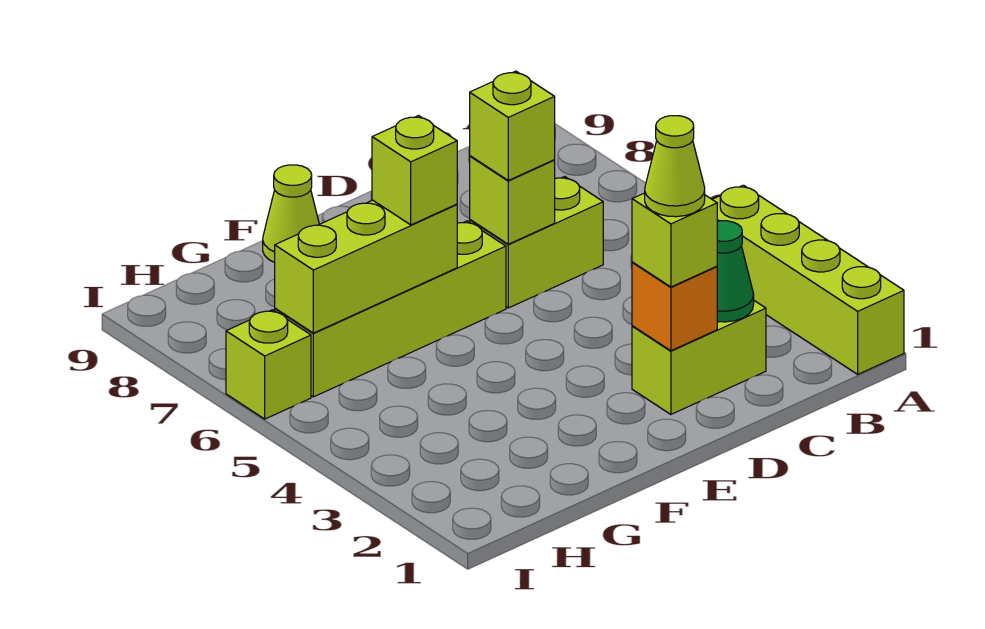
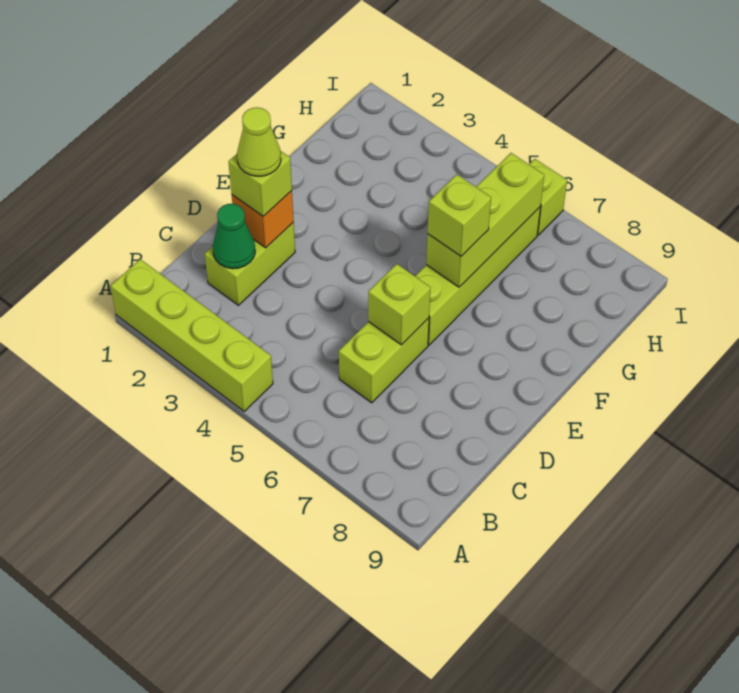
lime brick D6 level 3 -> none
lime cone F9 level 1 -> none

